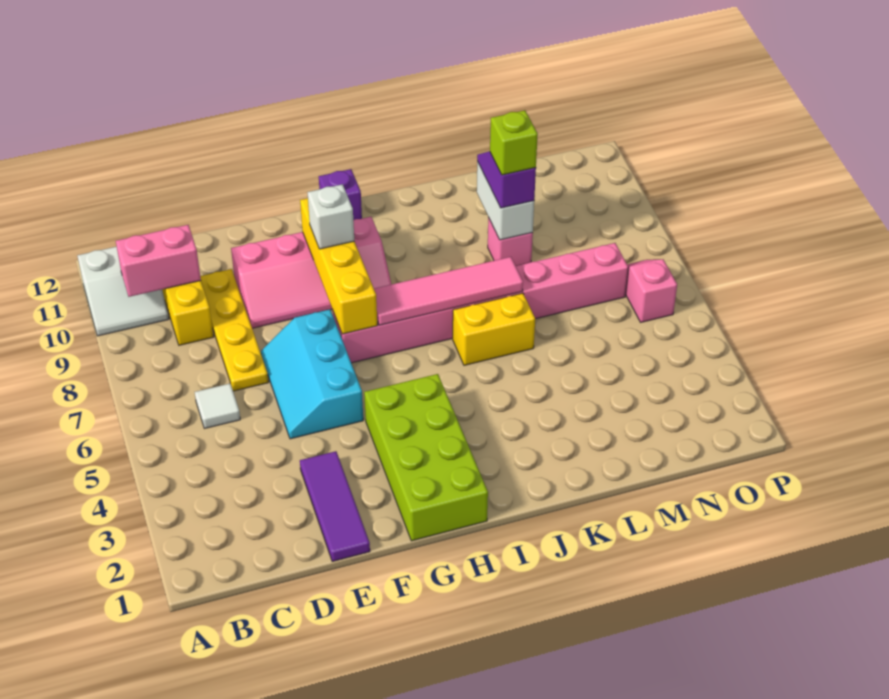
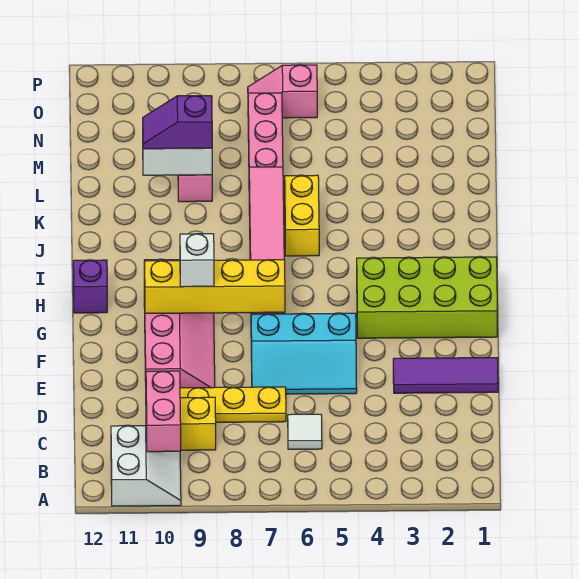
lime brick L9 level 4 -> none

